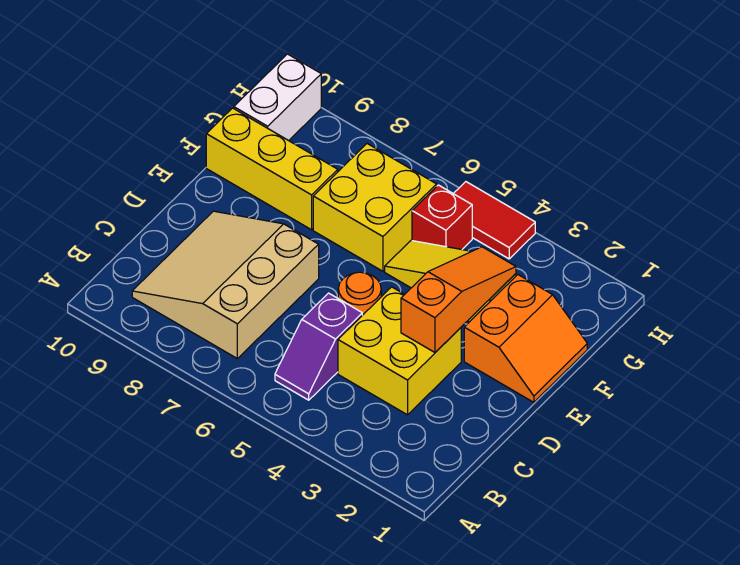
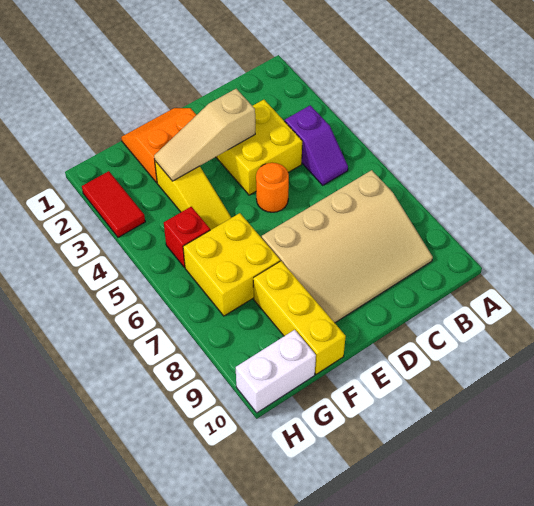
purple slope B5:C5 level 1 top C -> purple slope B4:B5 level 1 top 4
tan slope B7:D9 level 1 top 7 -> tan slope B7:E9 level 1 top 7
orange slope D3:F3 level 2 top D -> tan slope D3:F3 level 2 top D
red tile H4:H5 level 1 -> red tile H2:H3 level 1

